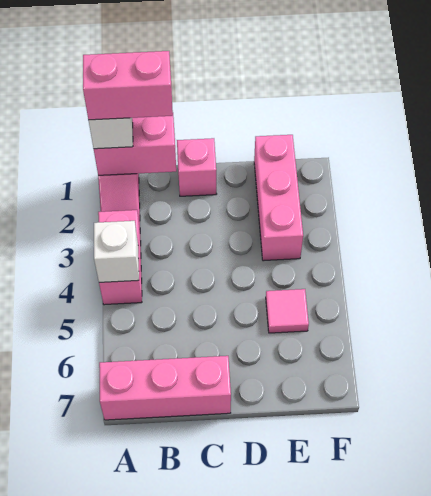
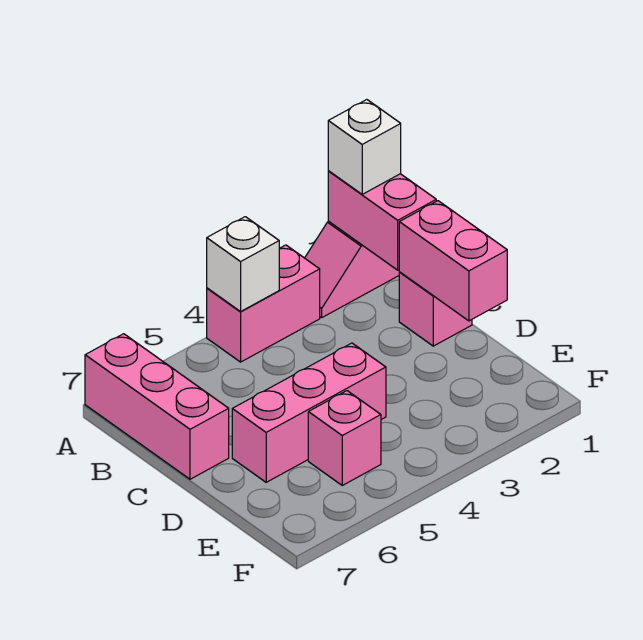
pink brick A1:B1 level 4 -> pink brick C1:D1 level 2
pink brick E1:E3 level 1 -> pink brick D4:D6 level 1
pink tile E5 level 1 -> pink brick E5 level 1

